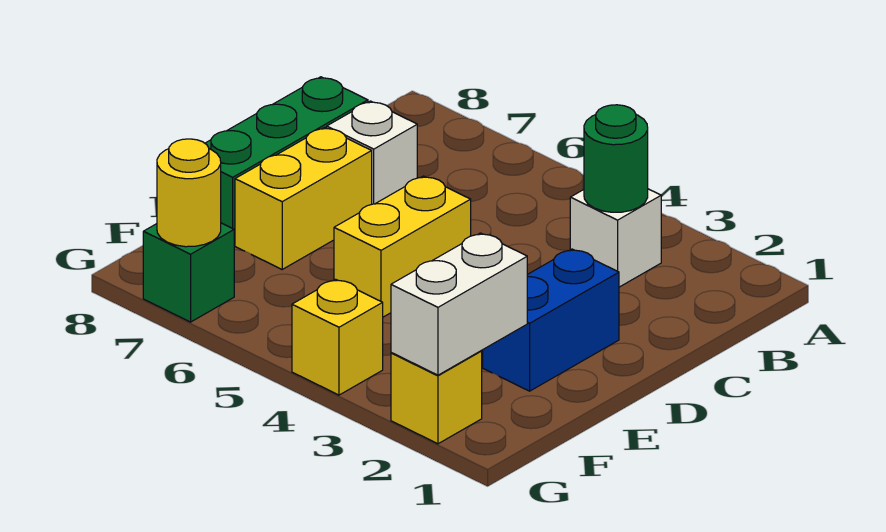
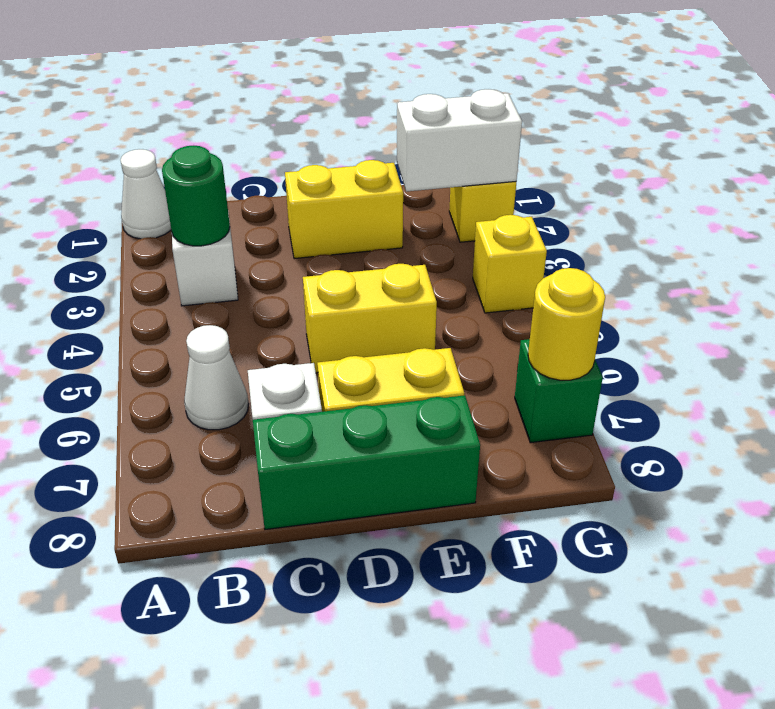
none -> white cone A1 level 1
none -> white cone B6 level 1
blue brick D2:E2 level 1 -> yellow brick D2:E2 level 1

